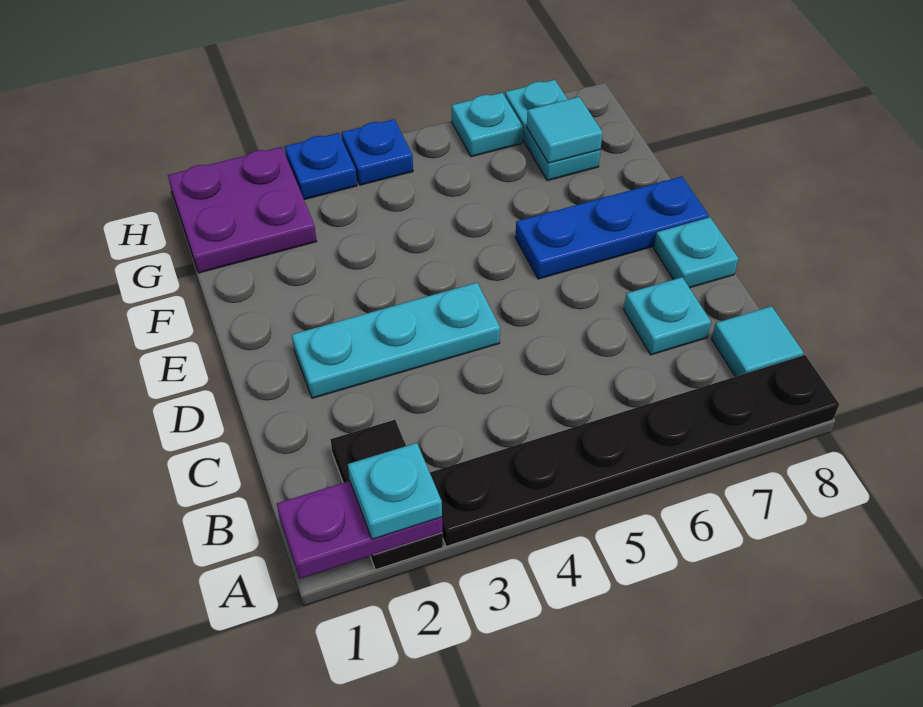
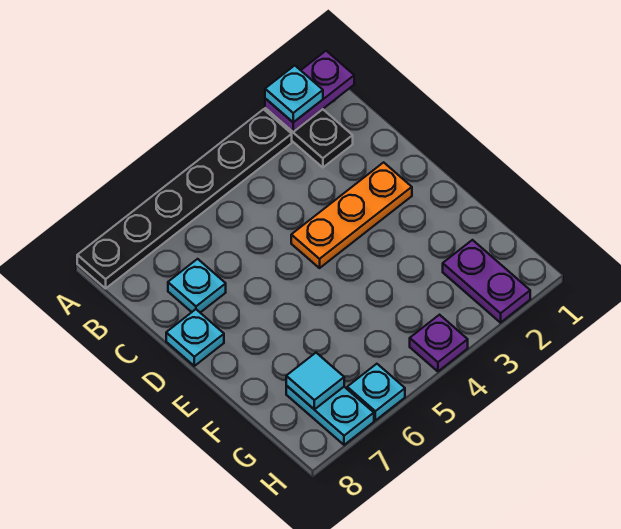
cyan tile B8 level 1 -> none
cyan plate D2:D4 level 1 -> orange plate D2:D4 level 1
blue plate E6:E8 level 1 -> none
purple plate G1:H2 level 1 -> purple plate G2:H2 level 1
blue plate H3 level 1 -> none
blue plate H4 level 1 -> purple plate H4 level 1

